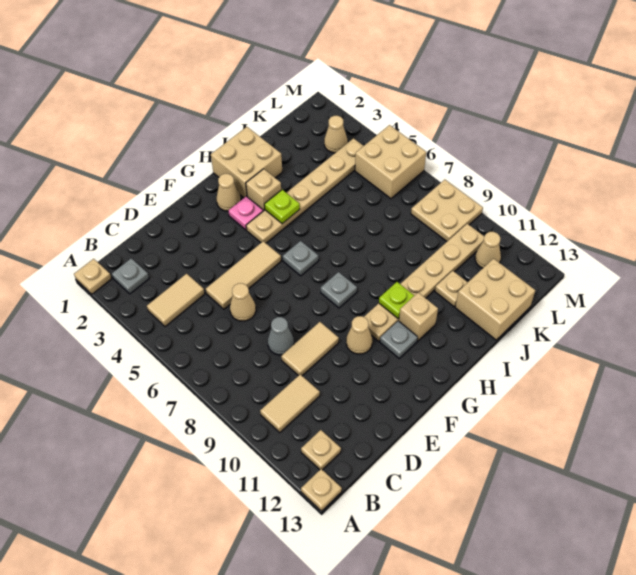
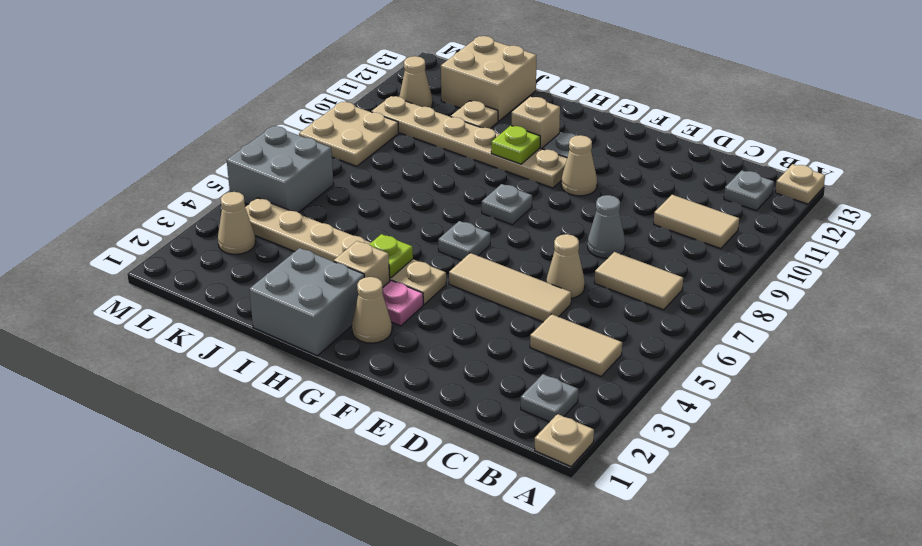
tan plate B12 level 1 -> grey plate B12 level 1
tan tile D9:E9 level 1 -> tan tile B7:C7 level 1
tan brick H1:I2 level 1 -> grey brick H1:I2 level 1
tan brick L5:M6 level 1 -> grey brick L5:M6 level 1

